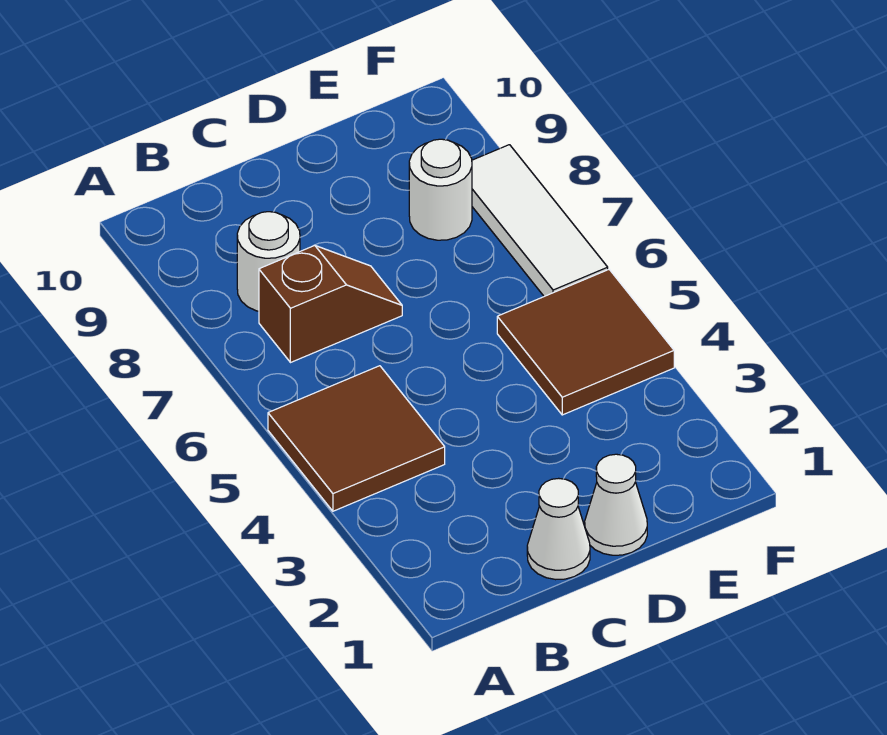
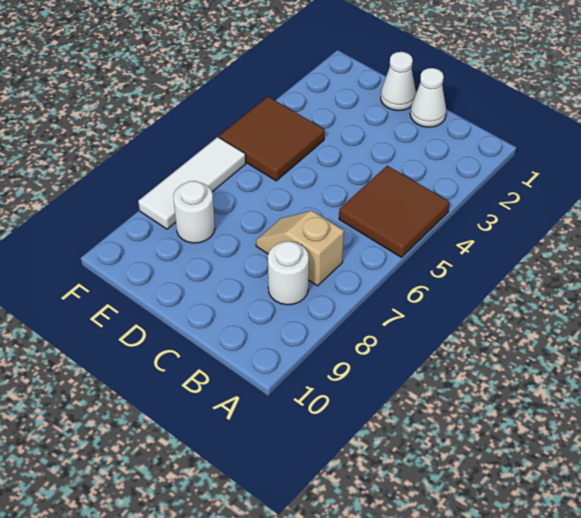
brown slope B7:C7 level 1 top B -> tan slope B7:C7 level 1 top B

